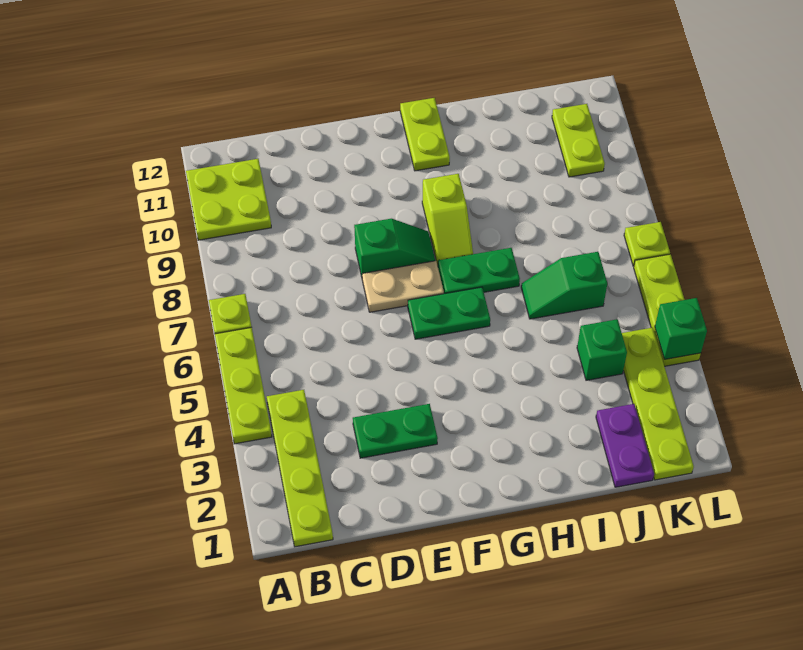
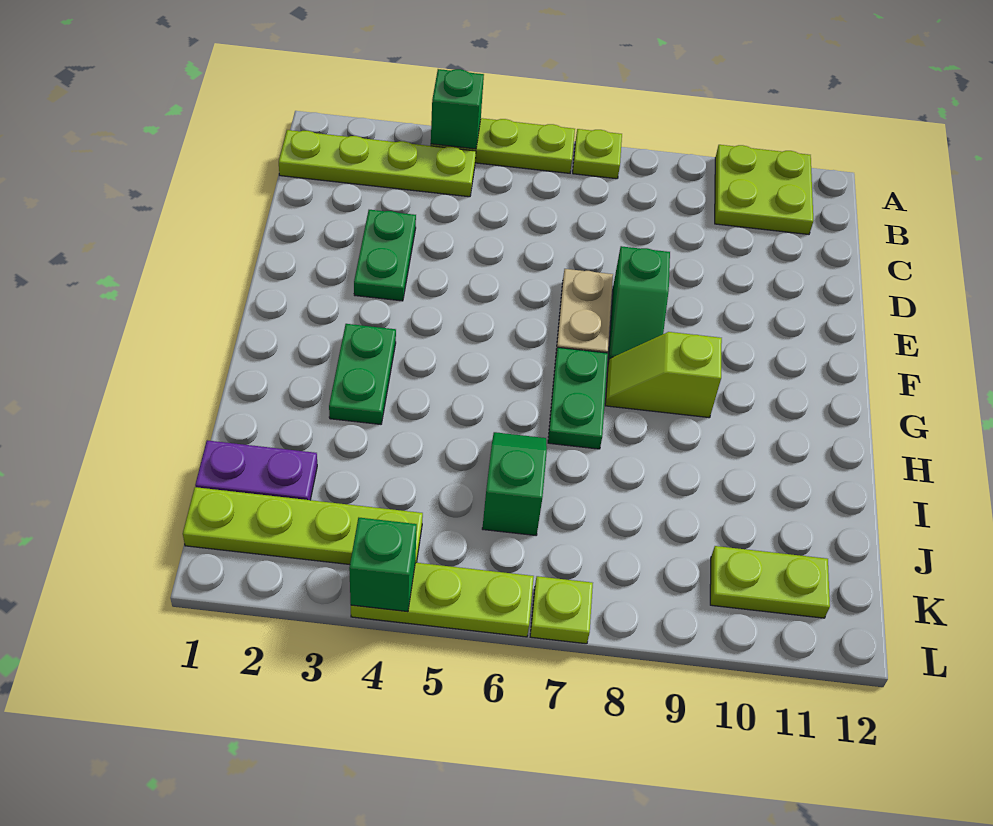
green plate F6:G6 level 1 -> green plate G3:H3 level 1
lime plate G11:G12 level 1 -> none
green brick J4 level 1 -> green brick A4 level 2

